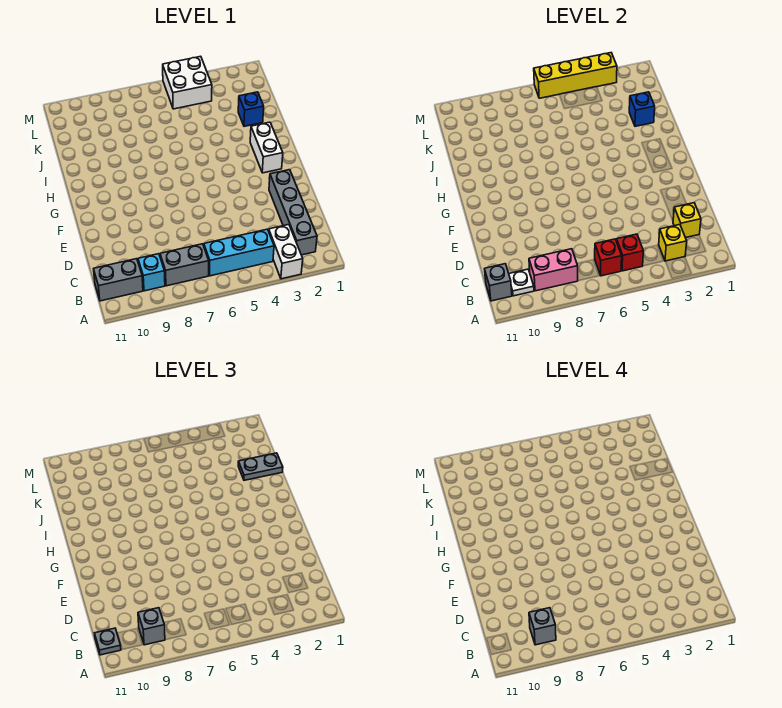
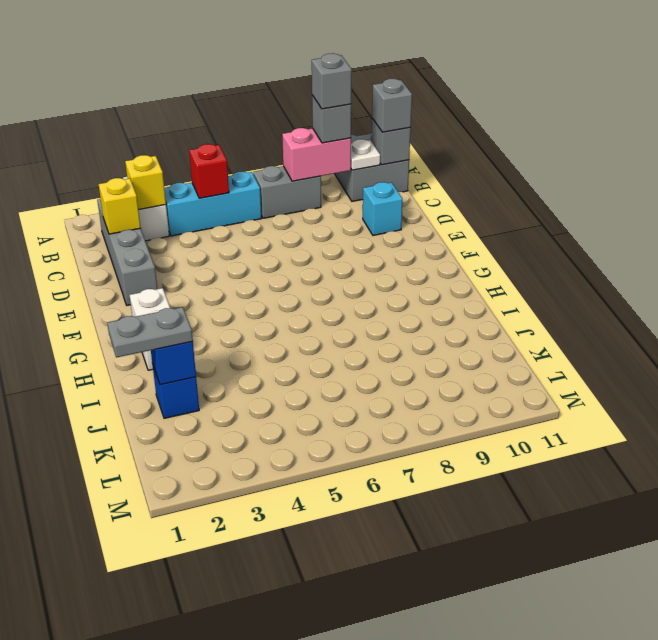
red brick B6 level 2 -> none
cyan brick B9 level 1 -> cyan brick D10 level 1
grey brick B10:B11 level 1 -> grey brick A10:B11 level 1
grey plate B11 level 3 -> grey brick B11 level 3
white brick L4:M5 level 1 -> none
yellow brick M3:M6 level 2 -> none

